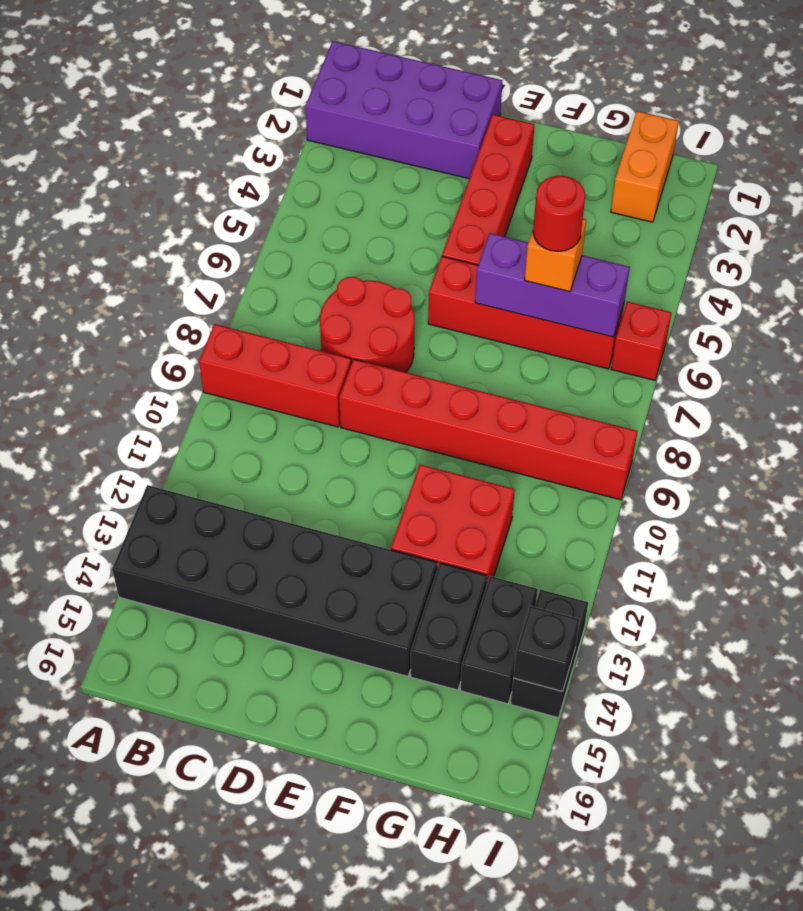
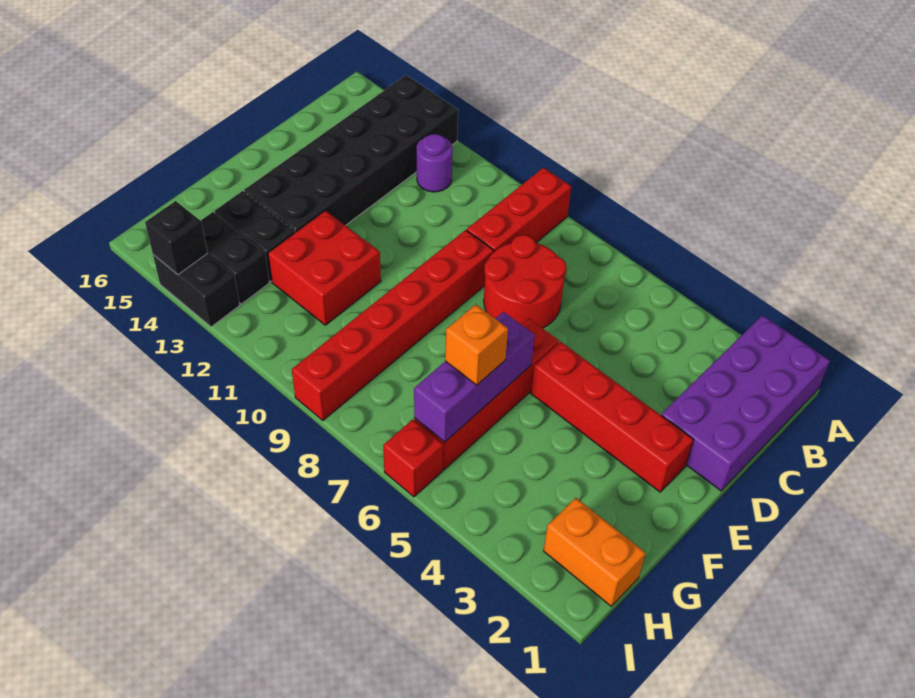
none -> purple round brick B12 level 1
red round brick G6 level 4 -> none

